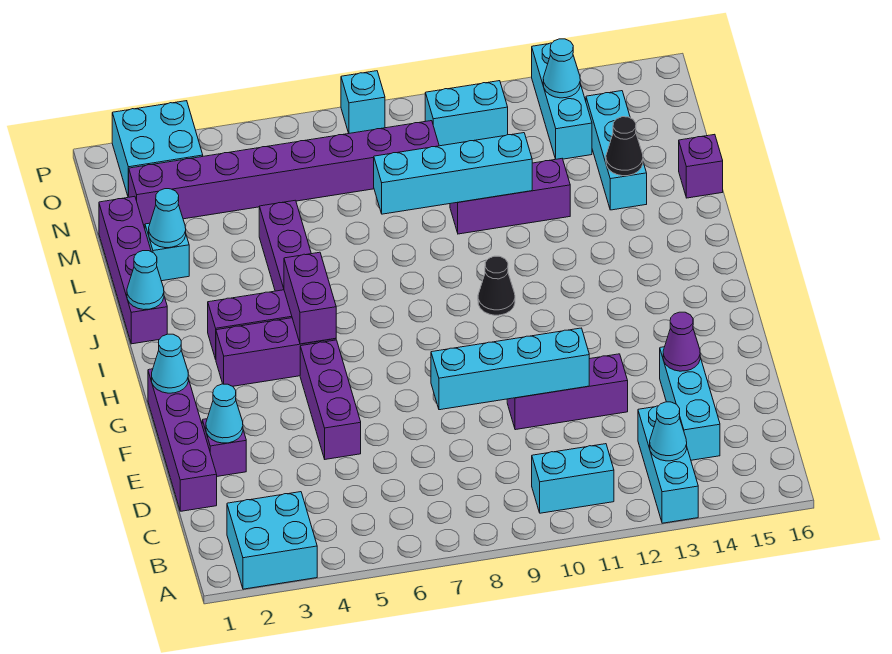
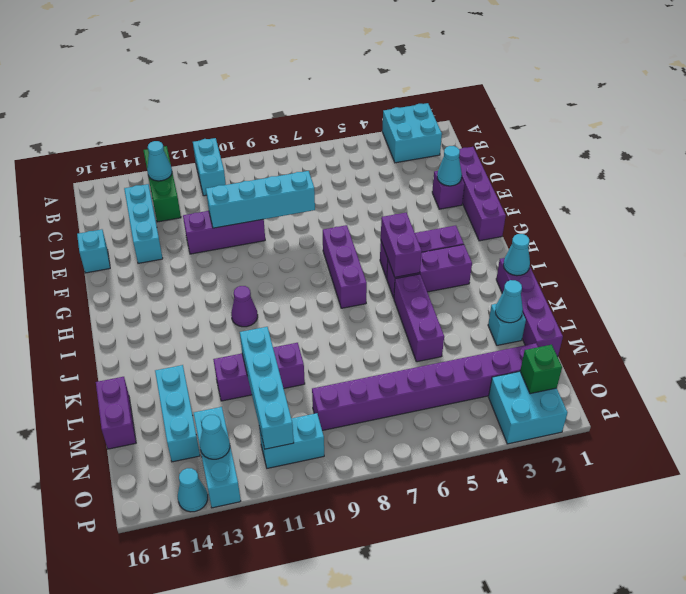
cyan brick A13:C13 level 1 -> green brick A13:C13 level 1
cyan brick B10:B11 level 1 -> cyan brick A11:B11 level 1
purple brick E5:G5 level 1 -> purple brick G7:I7 level 1
purple cone E14 level 2 -> purple cone I11 level 1
cyan cone G1 level 2 -> cyan cone P14 level 1
black cone I10 level 1 -> none
cyan brick L8:L11 level 2 -> cyan brick L11:O11 level 2
black cone L14 level 2 -> none
purple brick L16 level 1 -> purple brick L16:M16 level 1
none -> green brick O2 level 2
cyan brick P8 level 1 -> cyan brick E16 level 1

